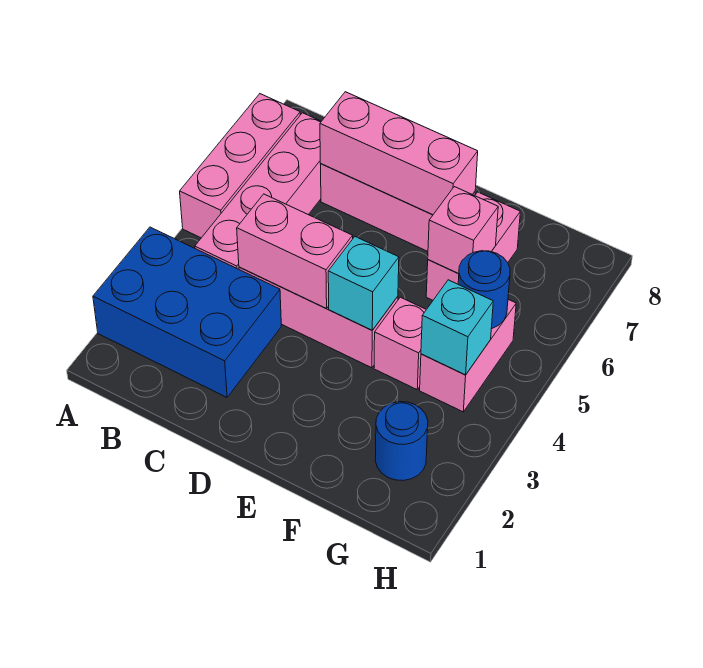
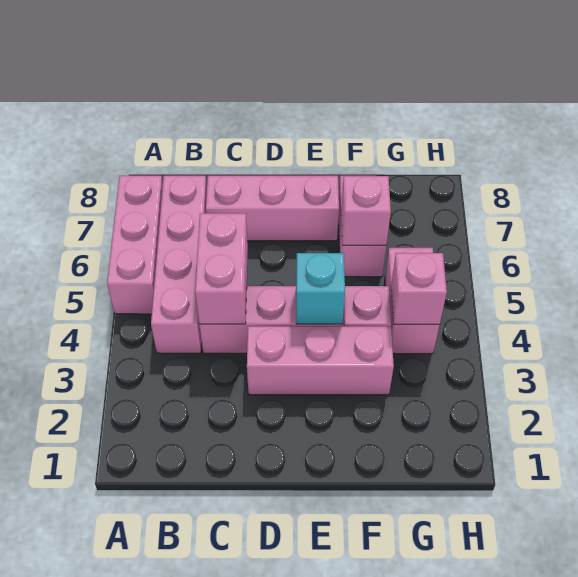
blue brick A2:C3 level 1 -> none
pink brick C4:D4 level 2 -> pink brick C4:C5 level 2
pink brick C7:E7 level 2 -> pink brick D3:F3 level 1
blue round brick G2 level 1 -> none
cyan brick G4 level 2 -> pink brick G4 level 2
blue round brick G5 level 2 -> none

